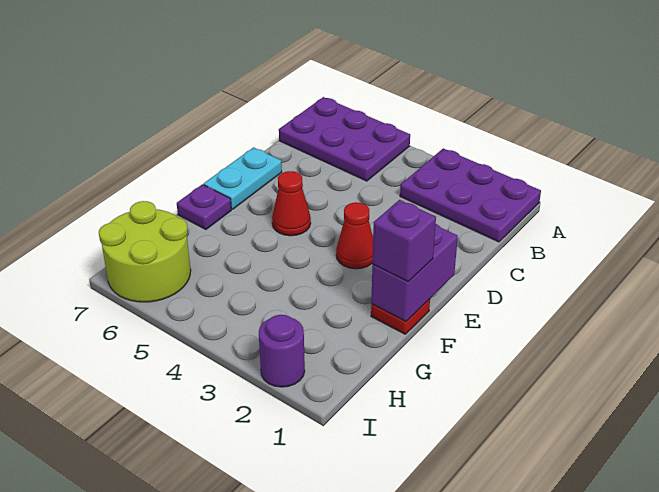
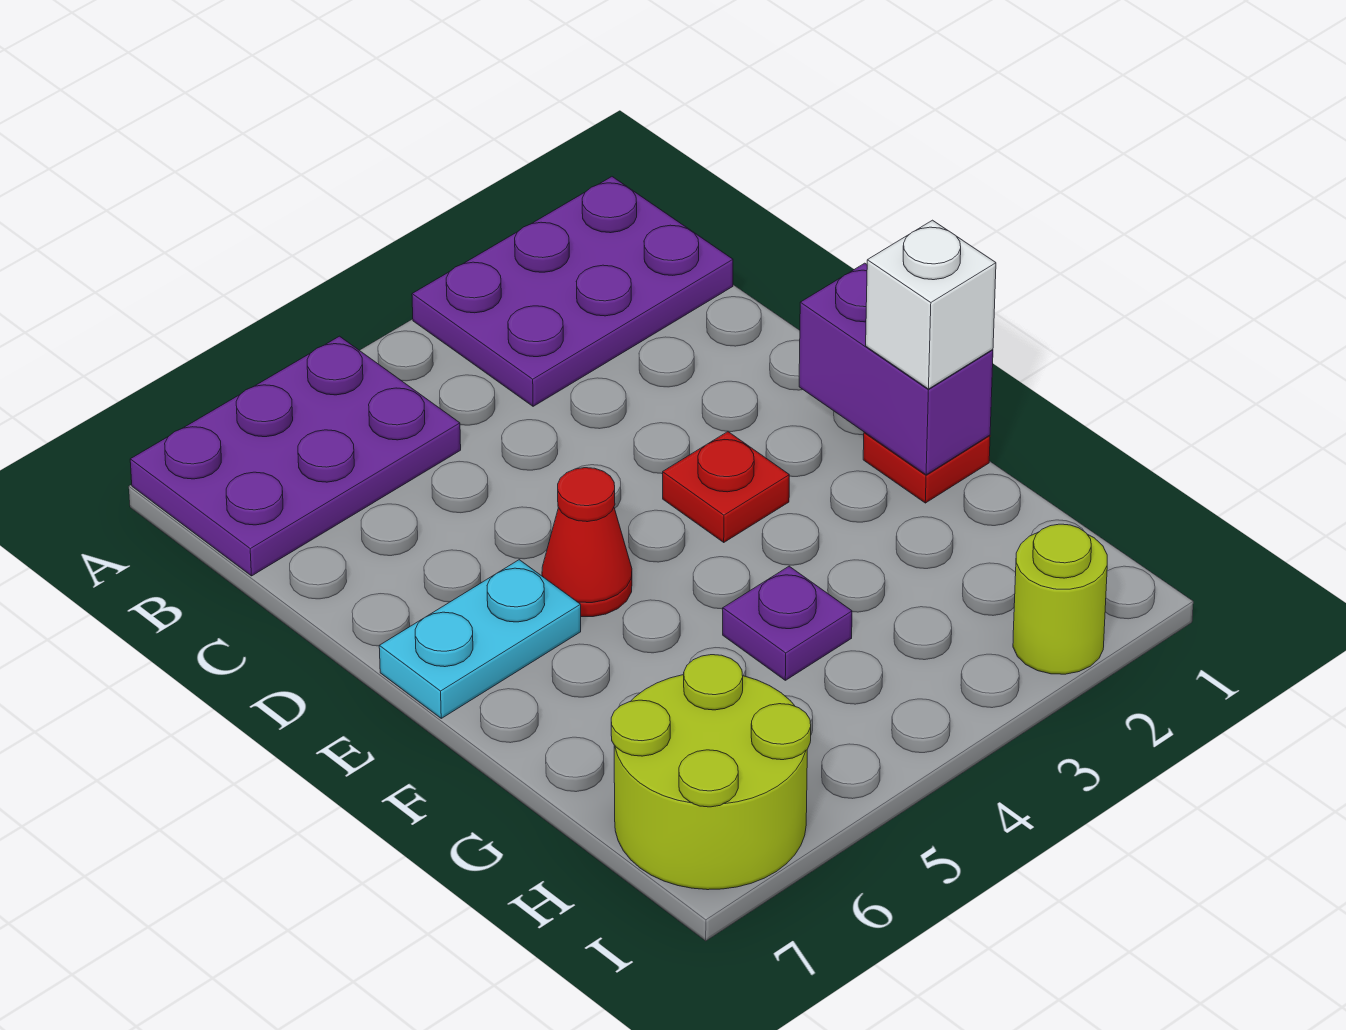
cyan plate D7:E7 level 1 -> cyan plate E6:E7 level 1
red cone E3 level 1 -> red plate E3 level 1
purple brick F1 level 3 -> white brick F1 level 3
purple plate F7 level 1 -> purple plate G4 level 1
purple round brick I2 level 1 -> lime round brick I2 level 1

